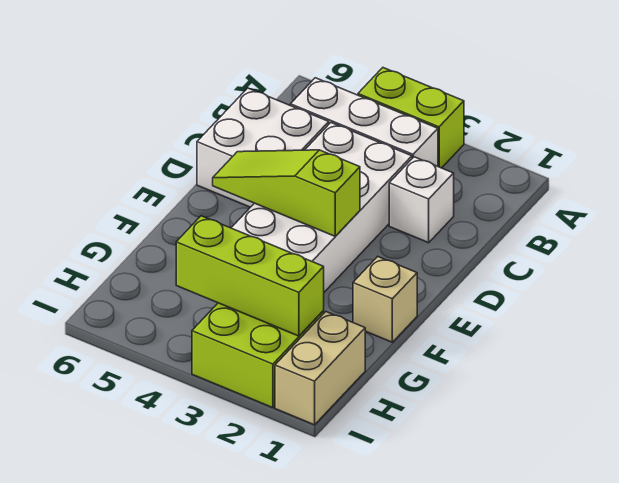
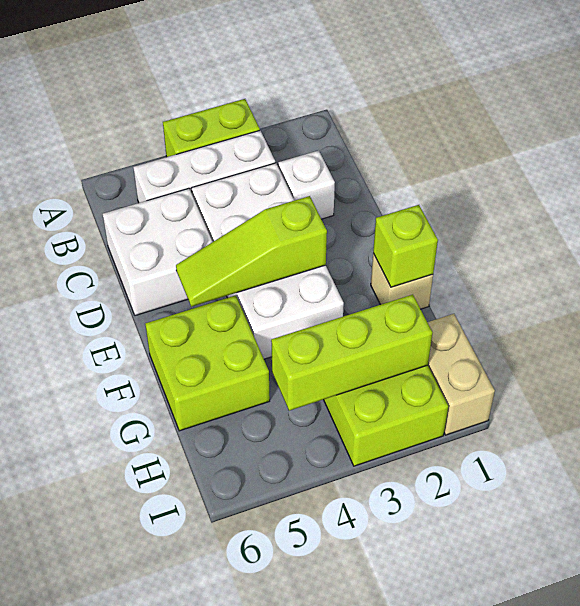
none -> lime brick F1 level 2
none -> lime brick F5:G6 level 1

